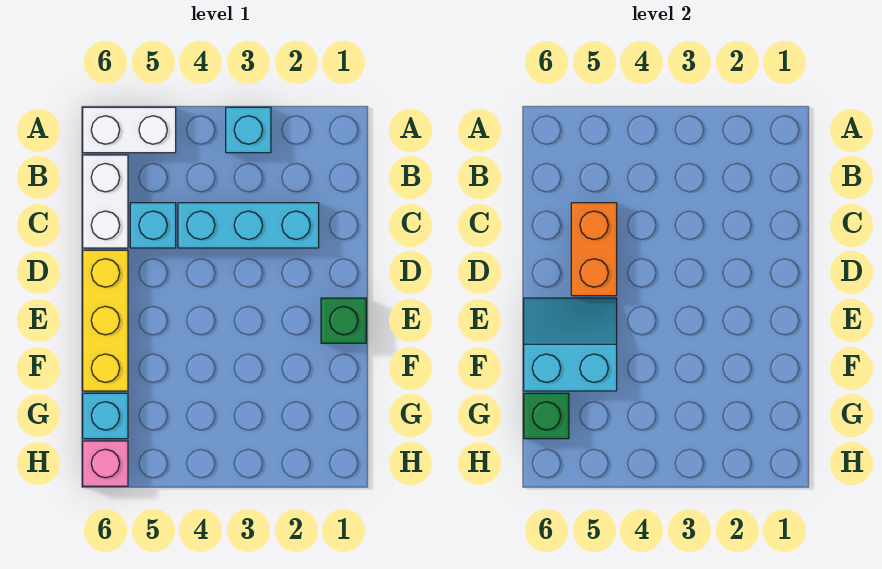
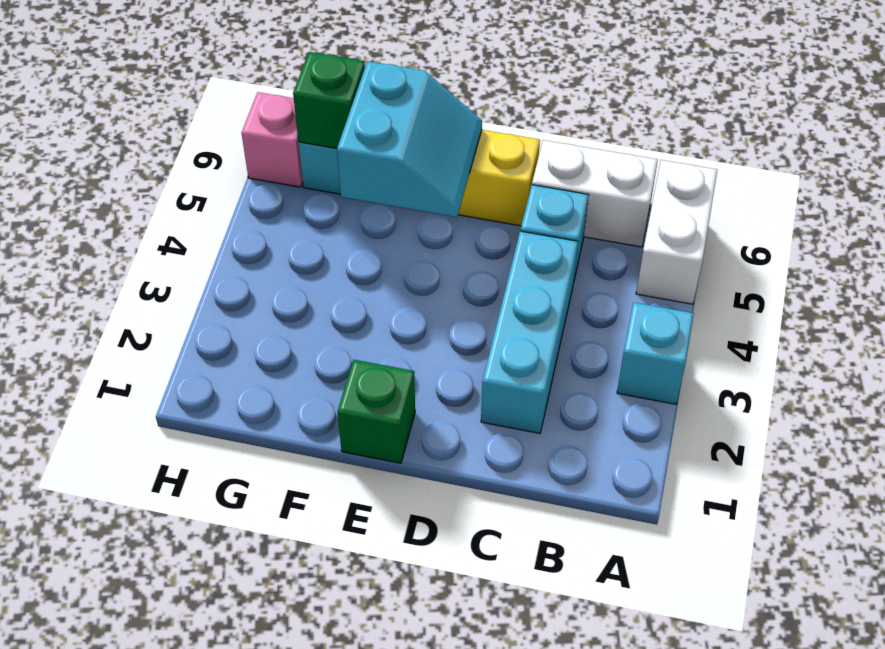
orange brick C5:D5 level 2 -> none

